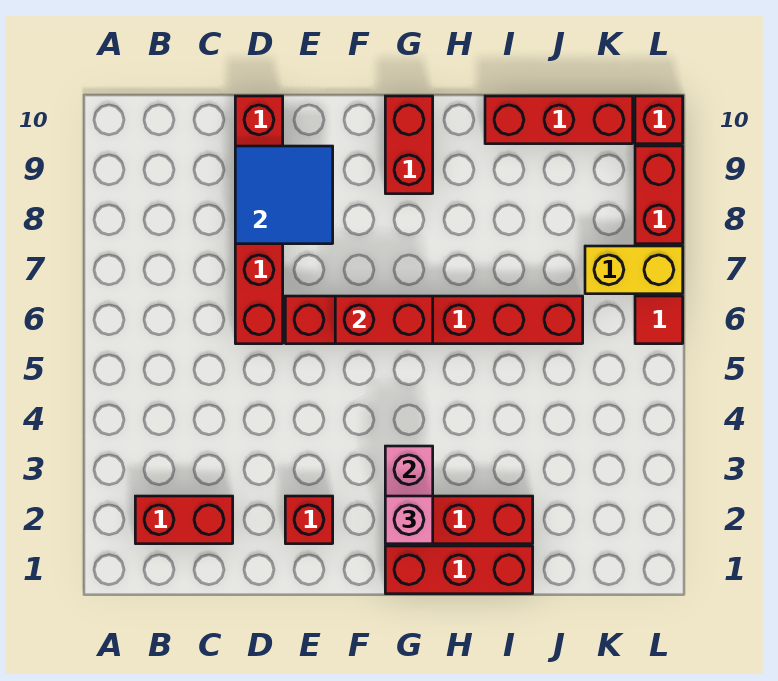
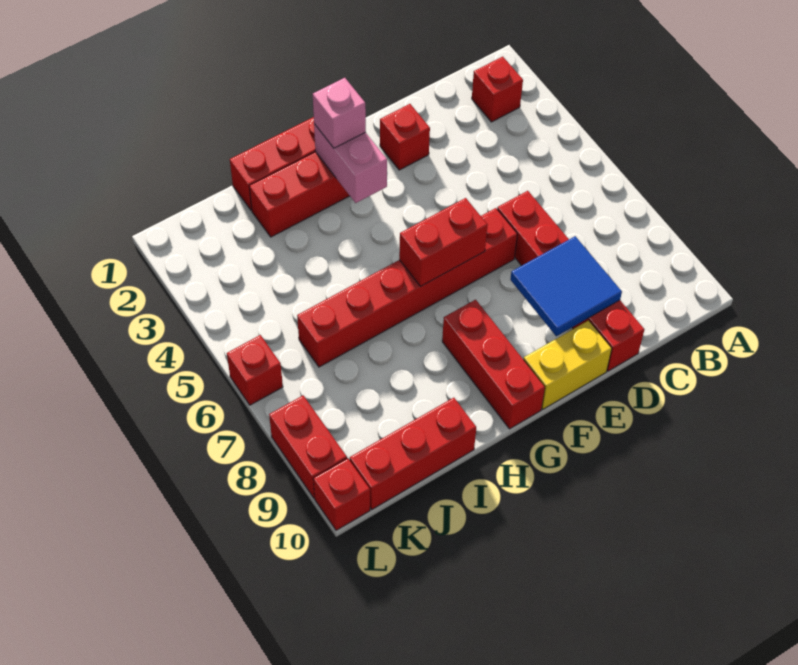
red brick B2:C2 level 1 -> red brick B2 level 1
red brick G9:G10 level 1 -> red brick G8:G10 level 1
yellow brick K7:L7 level 1 -> yellow brick E10:F10 level 1
red tile L6 level 1 -> red brick L6 level 1

